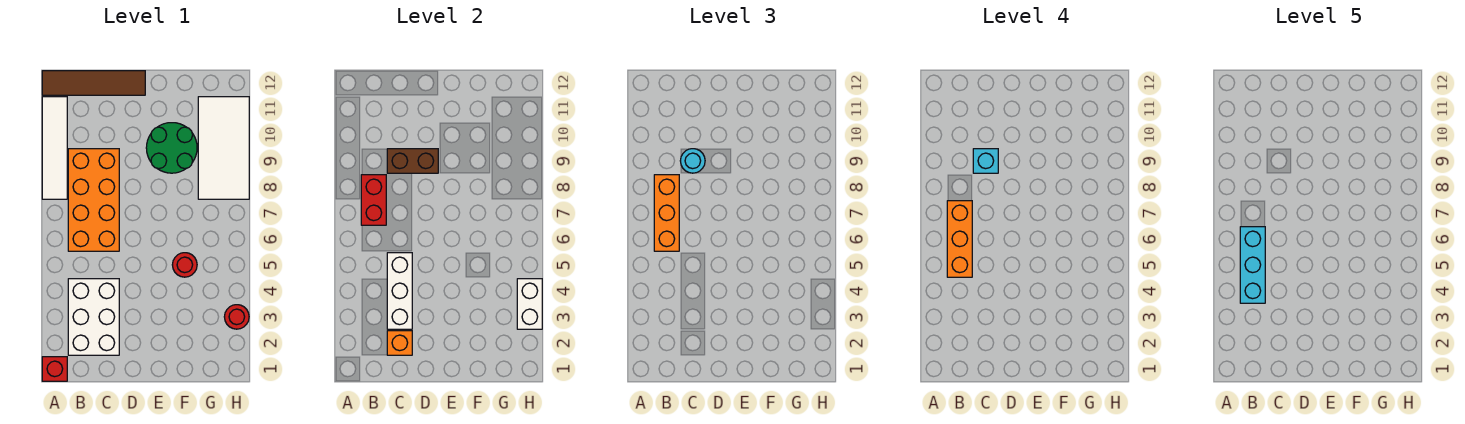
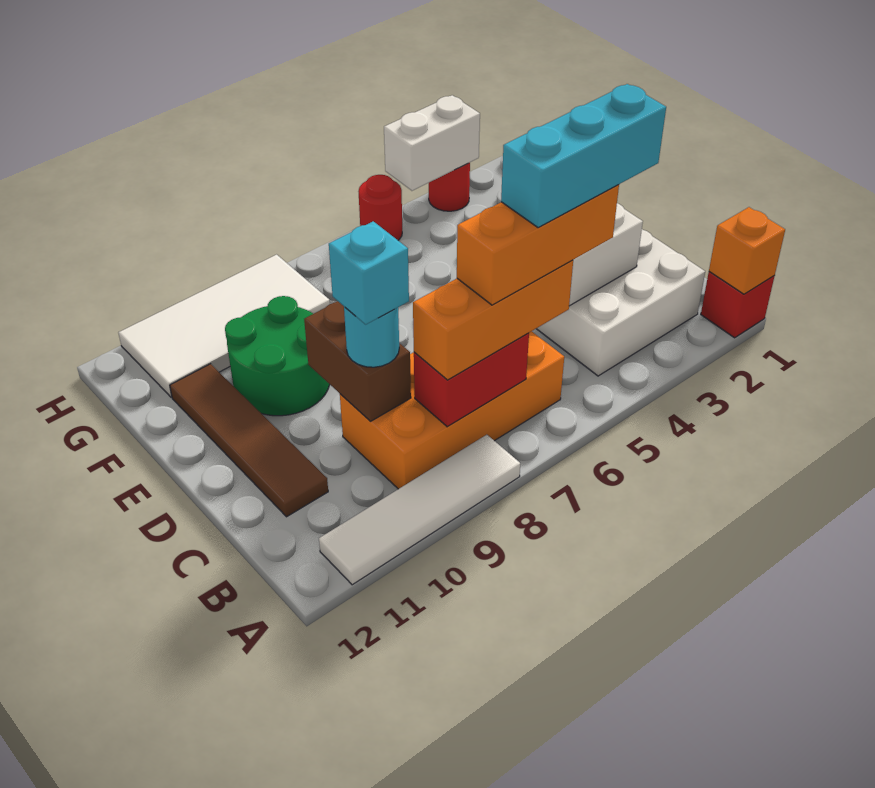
brown tile A12:D12 level 1 -> brown tile C11:F11 level 1
orange brick C2 level 2 -> orange brick A1 level 2
red round brick F5 level 1 -> red round brick H5 level 1

